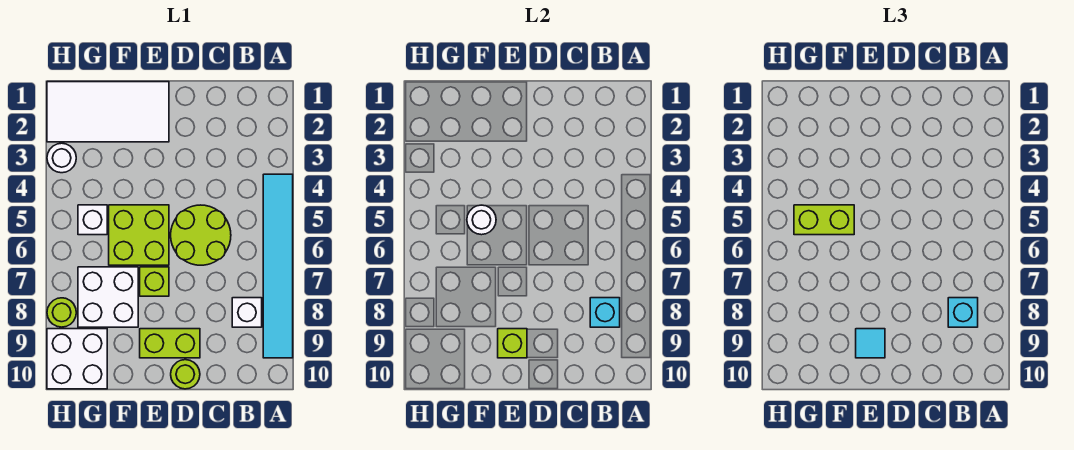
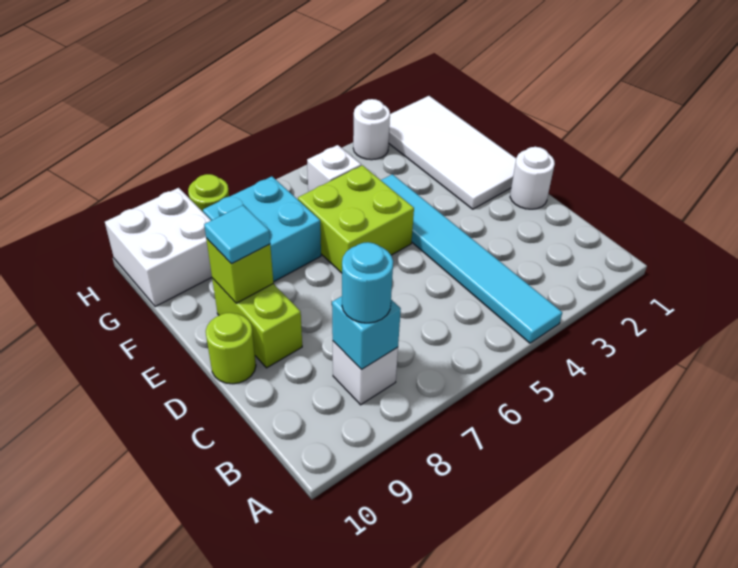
cyan tile A4:A9 level 1 -> cyan tile A4:F4 level 1
cyan brick B8 level 3 -> cyan round brick B8 level 3
lime round brick C5:D6 level 1 -> none
lime brick E7 level 1 -> none
white round brick F5 level 2 -> white round brick D1 level 1
lime brick F5:G5 level 3 -> none
white brick F7:G8 level 1 -> cyan brick F7:G8 level 1

